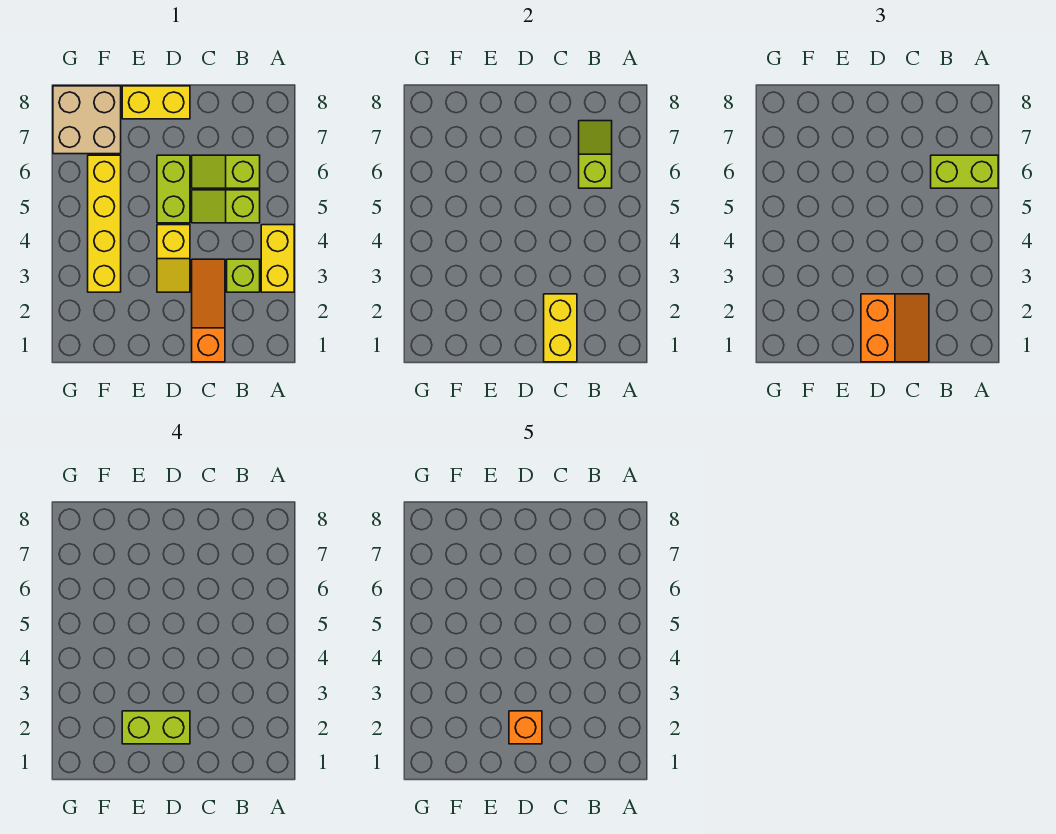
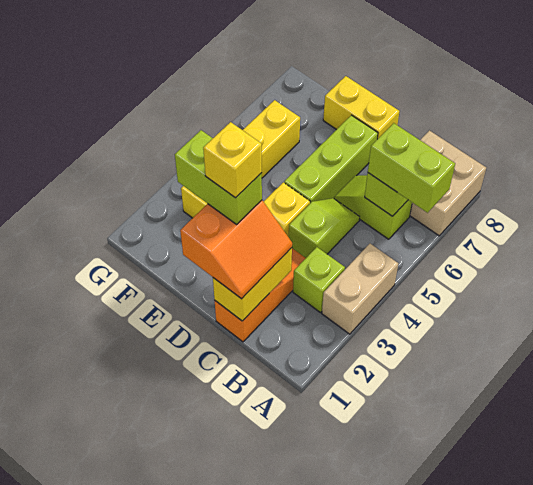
yellow brick A3:A4 level 1 -> tan brick A3:A4 level 1
lime slope B5:C5 level 1 top B -> lime slope C4:C5 level 1 top 4
orange brick D2 level 5 -> yellow brick D2 level 5
lime brick D5:D6 level 1 -> lime brick D5:D7 level 1
tan brick F7:G8 level 1 -> tan brick A7:B8 level 1

